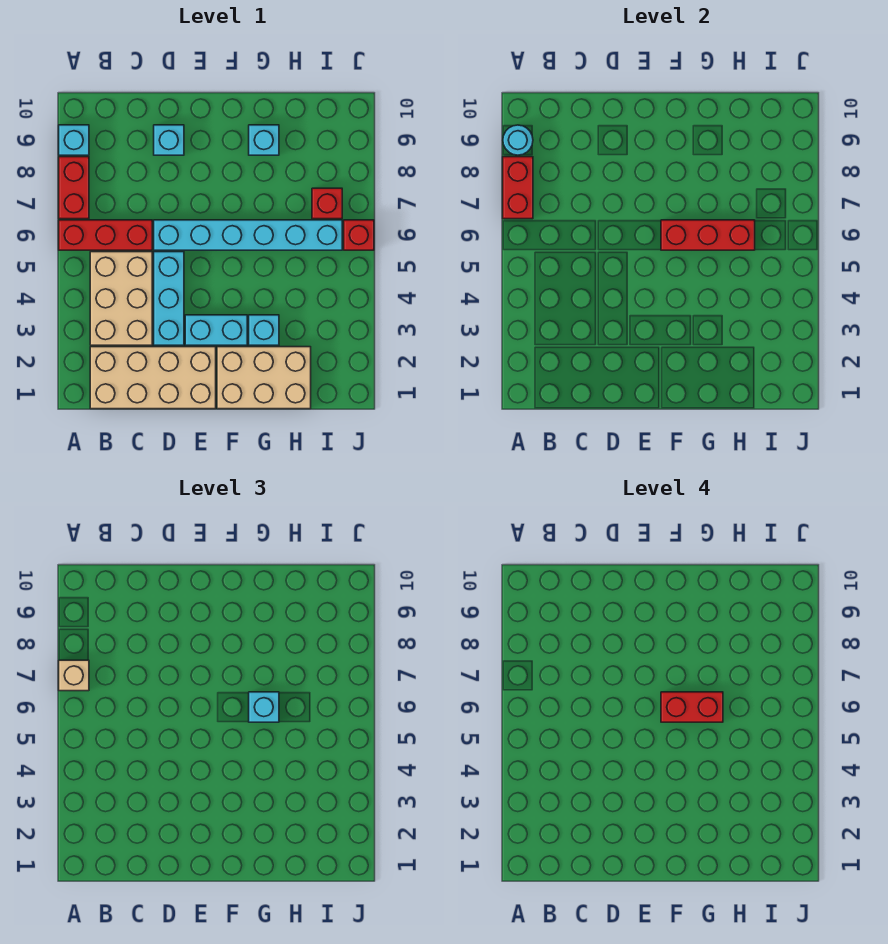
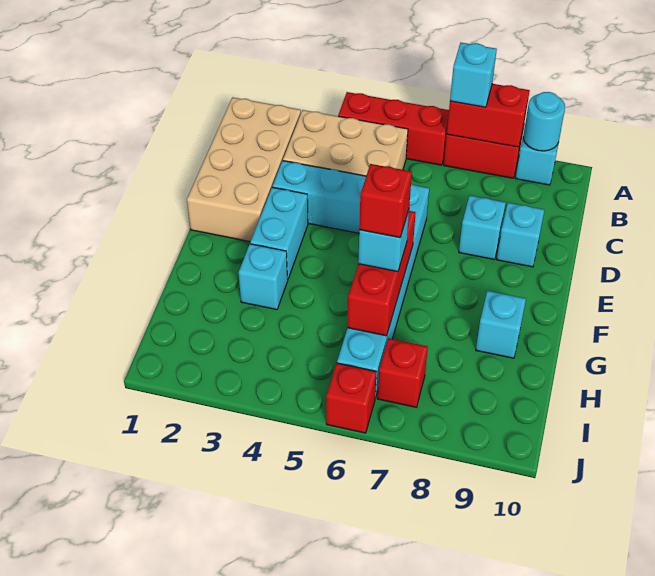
red brick A6:C6 level 1 -> red brick A4:A6 level 1
tan brick A7 level 3 -> cyan brick A7 level 3
none -> cyan brick D8 level 1
tan brick F1:H2 level 1 -> none
red brick F6:G6 level 4 -> red brick G6 level 4

